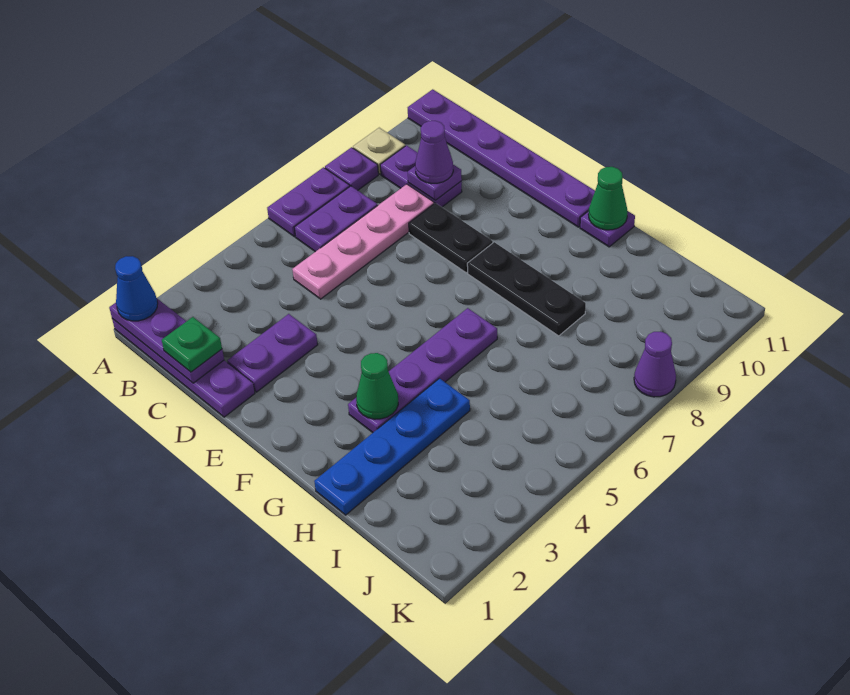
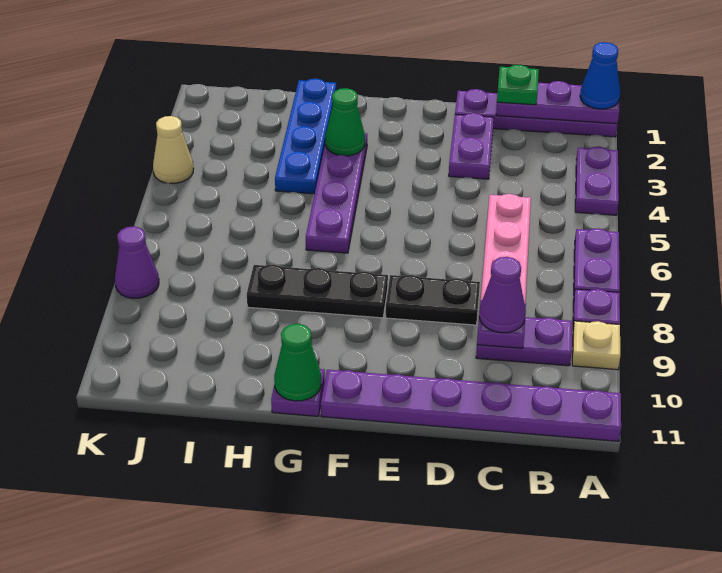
purple plate B6:B7 level 1 -> purple plate A3:A4 level 1
none -> tan cone K4 level 1

